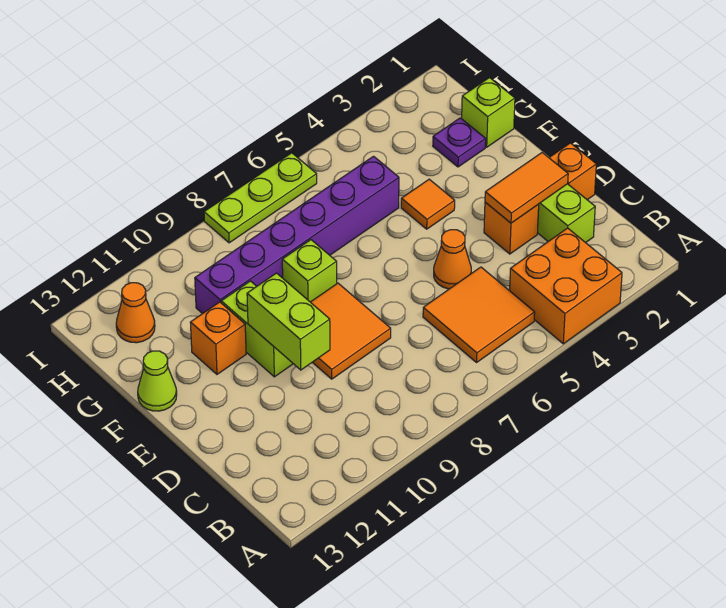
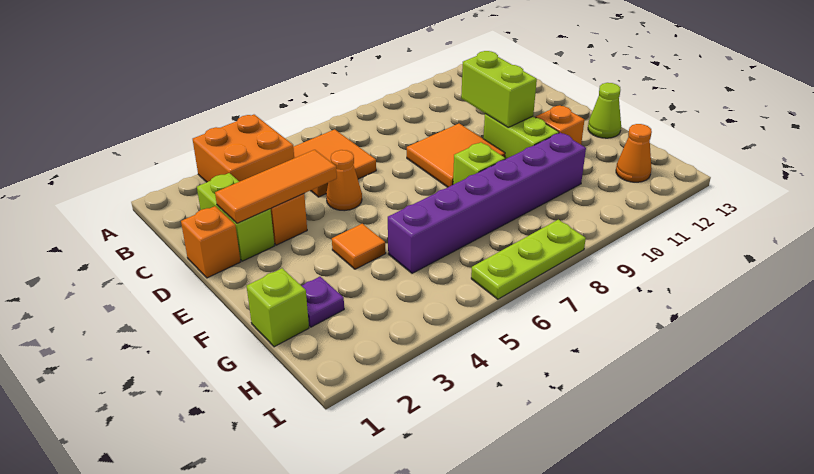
orange tile D2:D3 level 2 -> orange tile D2:D4 level 2

